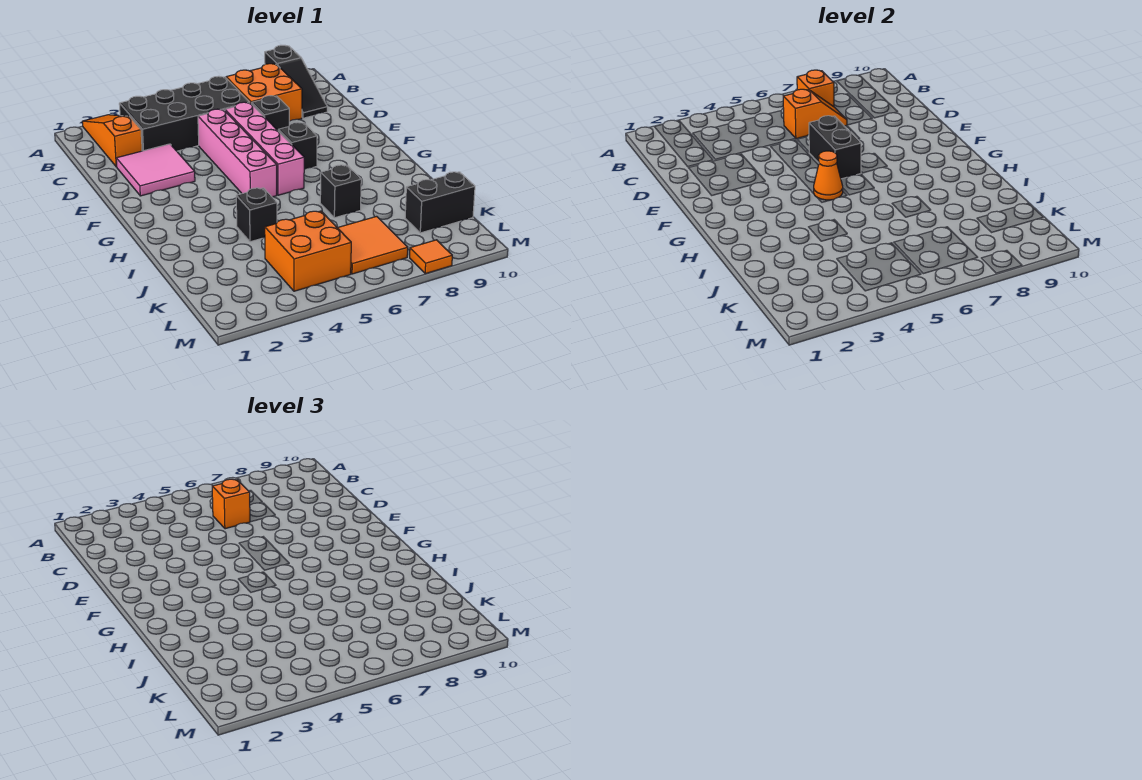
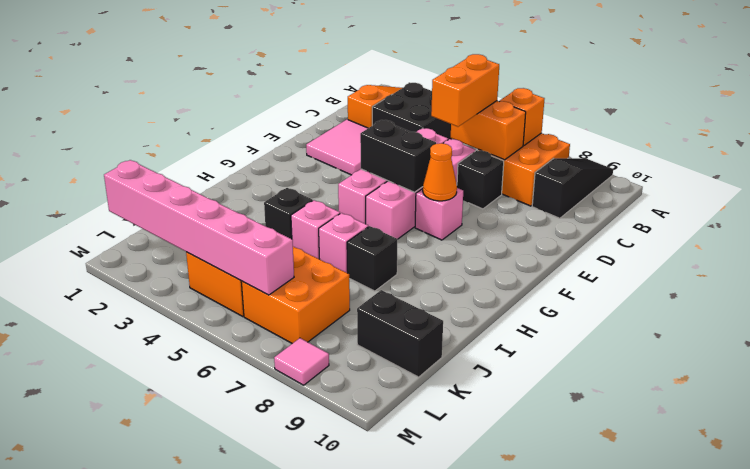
black slope A9:C9 level 1 top A -> black slope A9:C9 level 1 top C
black brick B3:C6 level 1 -> black brick B3:C4 level 1
orange slope C6:C7 level 2 top 6 -> orange brick C6:C7 level 2
orange brick C6 level 3 -> orange brick C6:D6 level 3
black brick E6:F6 level 2 -> black brick F5:F6 level 2
black brick F7 level 1 -> pink brick F7 level 1
orange cone G5 level 2 -> orange cone F7 level 2
none -> pink brick I5 level 1
none -> pink brick I6 level 1
orange tile K6:L7 level 1 -> orange brick K6:L7 level 1
none -> pink brick L1:L6 level 2
orange tile M8 level 1 -> pink tile M8 level 1

